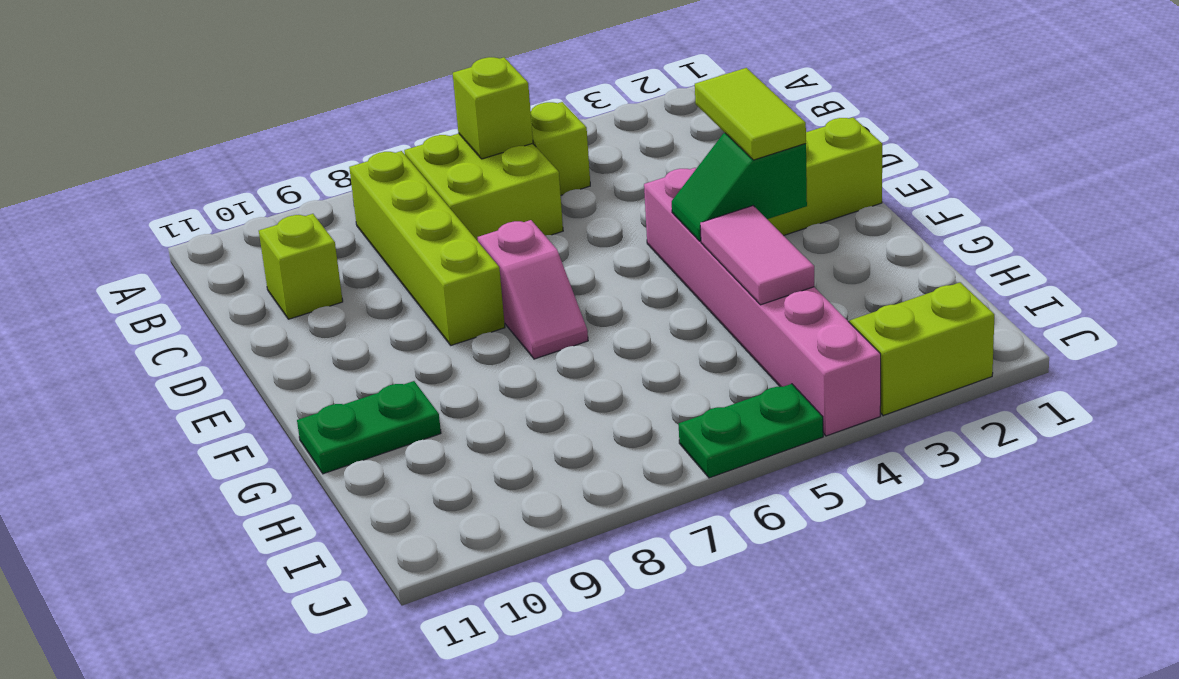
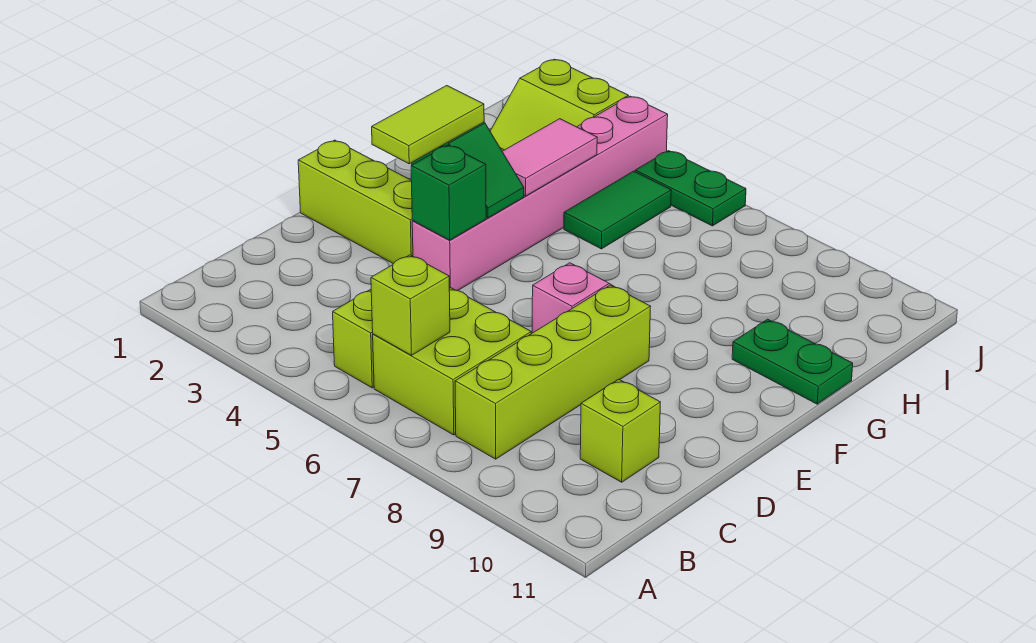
none -> green brick E4 level 2
none -> green tile H5:I5 level 1

